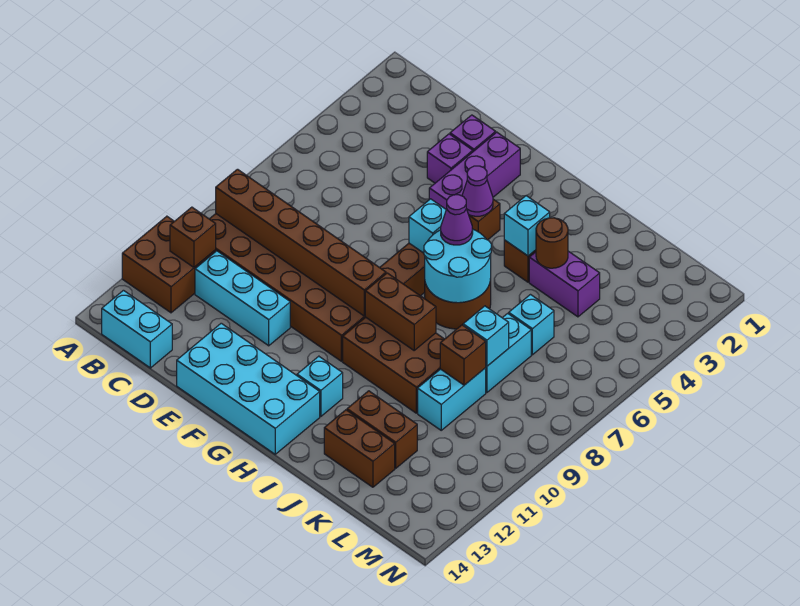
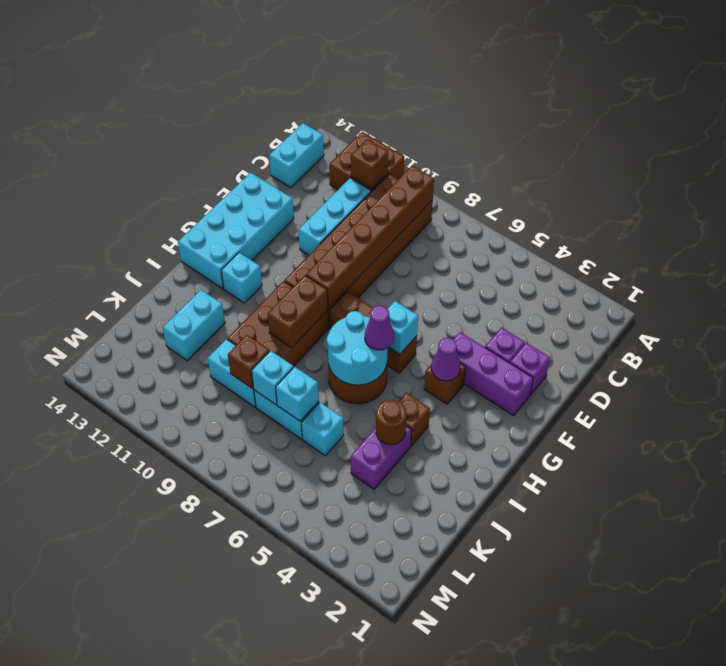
cyan brick I4 level 2 -> cyan brick K7 level 2
brown brick J12:K12 level 1 -> cyan brick J12:K12 level 1
brown brick J13:K13 level 1 -> none

